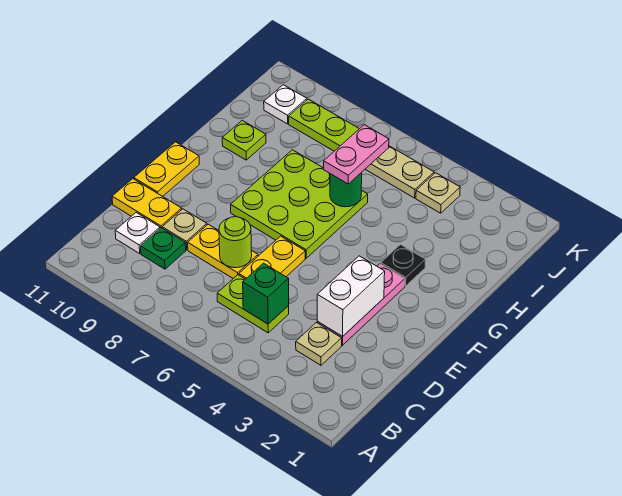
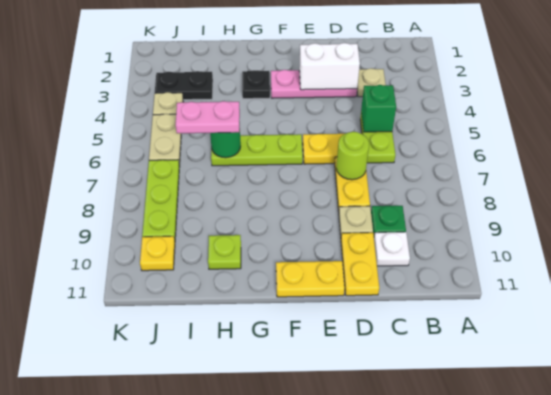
lime plate F6:H8 level 1 -> lime plate F6:H6 level 1
none -> black plate I3:J3 level 1
white plate J10 level 1 -> yellow plate J10 level 1

